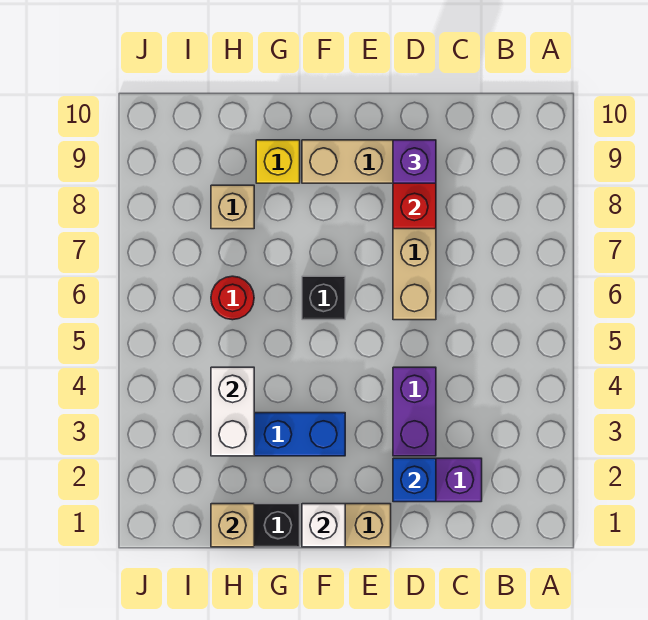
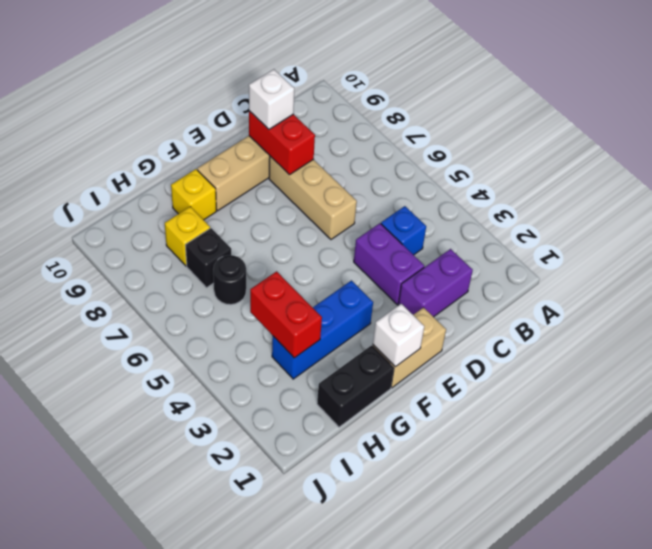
blue brick D2 level 2 -> blue brick C4 level 1
purple brick D9 level 3 -> white brick D9 level 3
black brick F6 level 1 -> black brick H7 level 1
tan brick H1 level 2 -> none
white brick H3:H4 level 2 -> red brick H3:H4 level 2
red round brick H6 level 1 -> black round brick H6 level 1
tan brick H8 level 1 -> yellow brick H8 level 1

